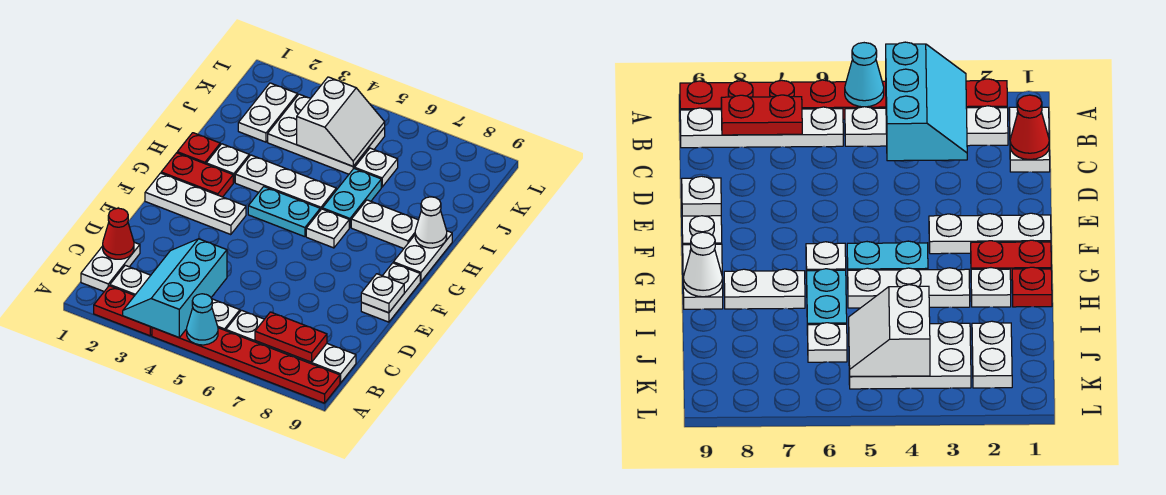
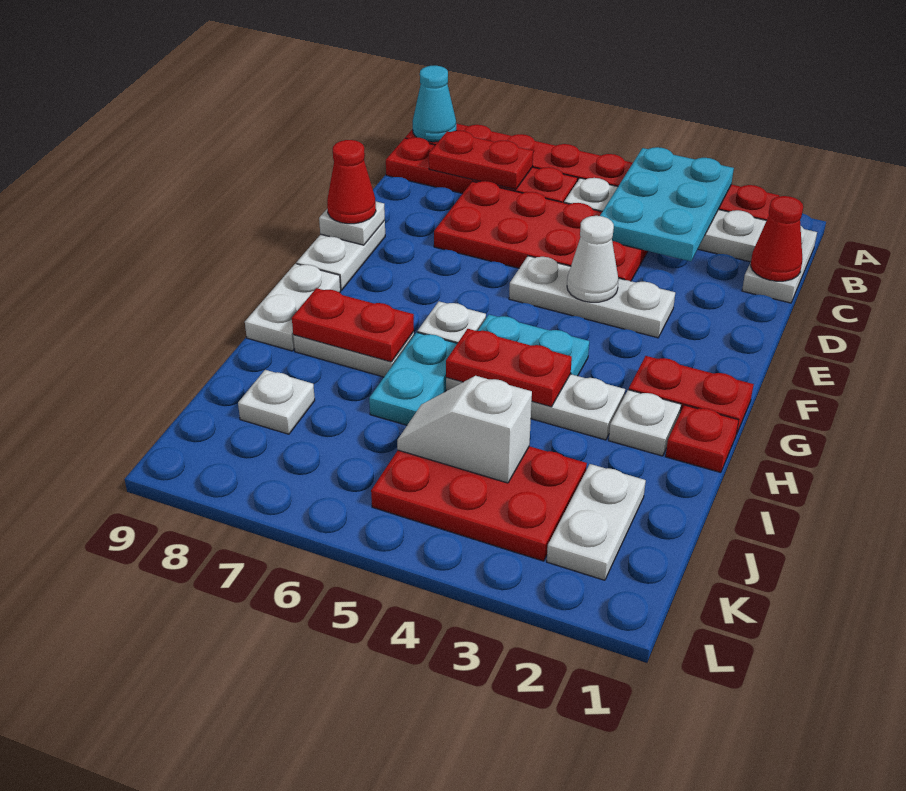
cyan slope A3:C4 level 2 top 4 -> cyan plate A3:C4 level 2
cyan cone A5 level 2 -> cyan cone A9 level 2
white plate B6:B9 level 1 -> red plate B6:B9 level 1
none -> red plate C4:D7 level 1
none -> red cone E9 level 3
white plate F1:F3 level 1 -> white plate E3:E5 level 1
none -> red plate H4:H5 level 2
none -> red plate H7:H8 level 2
white cone H9 level 2 -> white cone E4 level 2
white plate J3:K5 level 1 -> red plate J3:K5 level 1
white slope J4:K5 level 2 top 4 -> white slope J4:J5 level 2 top 4
white plate J6 level 1 -> white plate J8 level 1

